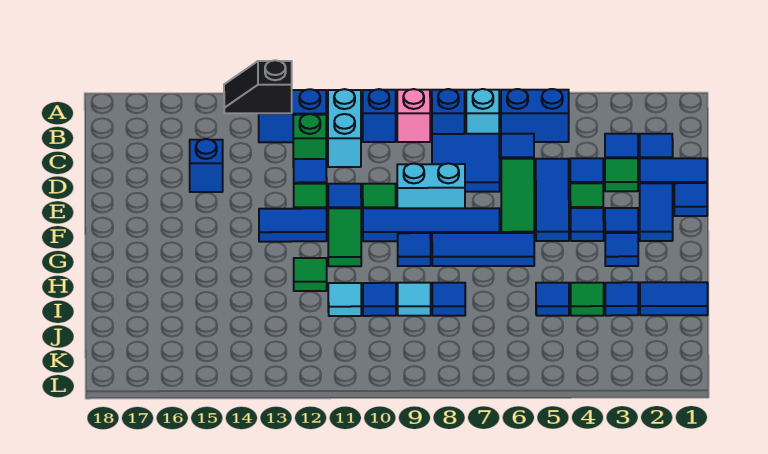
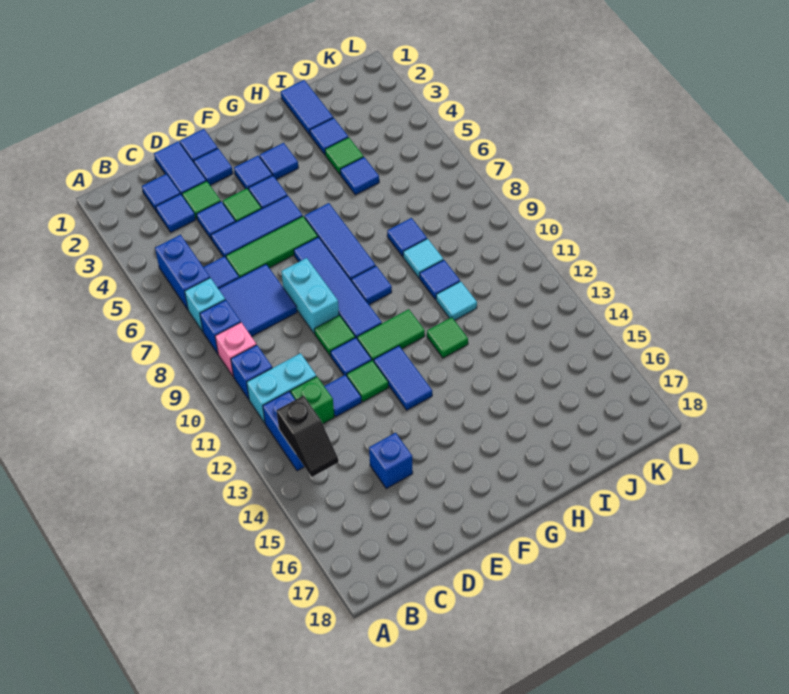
blue tile E2:F2 level 1 -> blue tile E2 level 1

